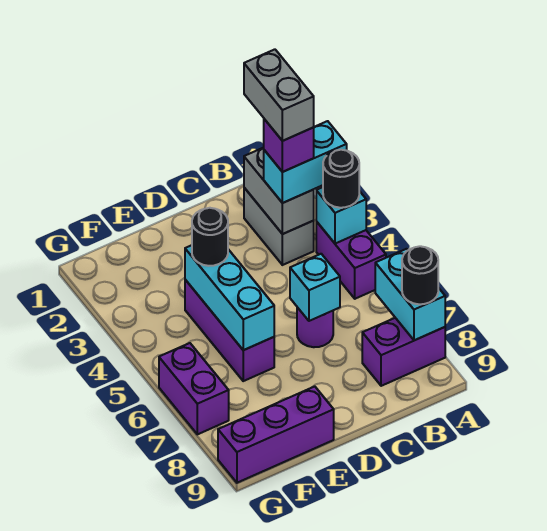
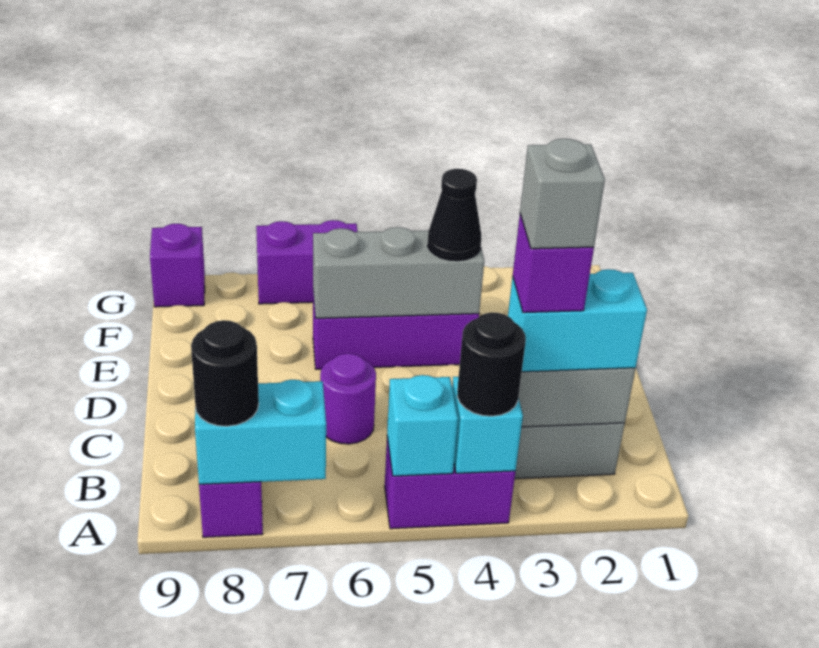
cyan brick A3:B3 level 3 -> cyan brick B2:B3 level 3
grey brick B2:B3 level 5 -> grey brick B3 level 5
cyan brick C6 level 2 -> cyan brick A5 level 2
cyan brick E4:E6 level 2 -> grey brick E4:E6 level 2
black round brick E4 level 3 -> black cone E4 level 3
purple brick E9:G9 level 1 -> purple brick G9 level 1

